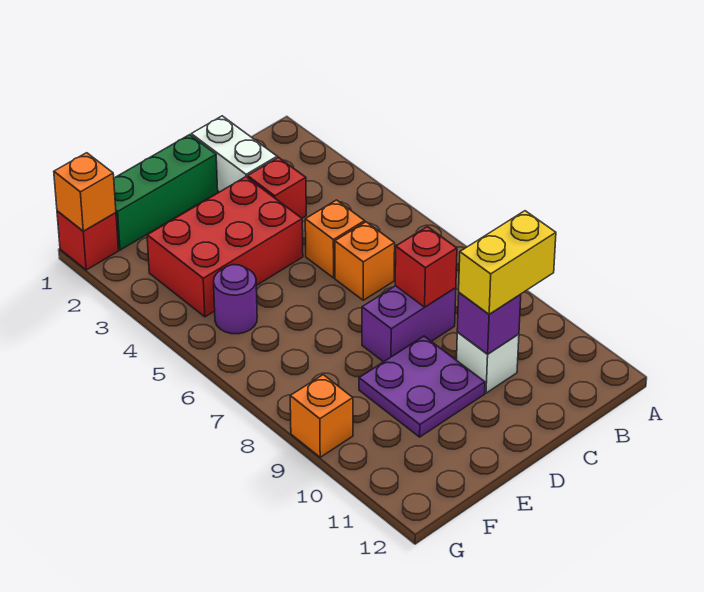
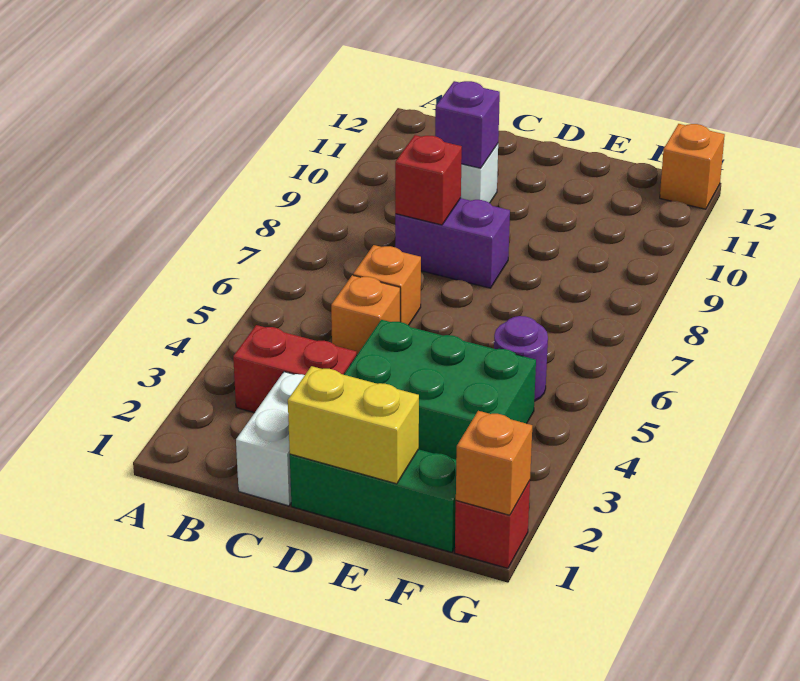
yellow brick B10:C10 level 3 -> yellow brick D1:E1 level 2
red brick C3 level 1 -> red brick B3:C3 level 1
red brick D3:F4 level 1 -> green brick D3:F4 level 1
purple plate D9:E10 level 1 -> none
orange brick G9 level 1 -> orange brick G12 level 1

